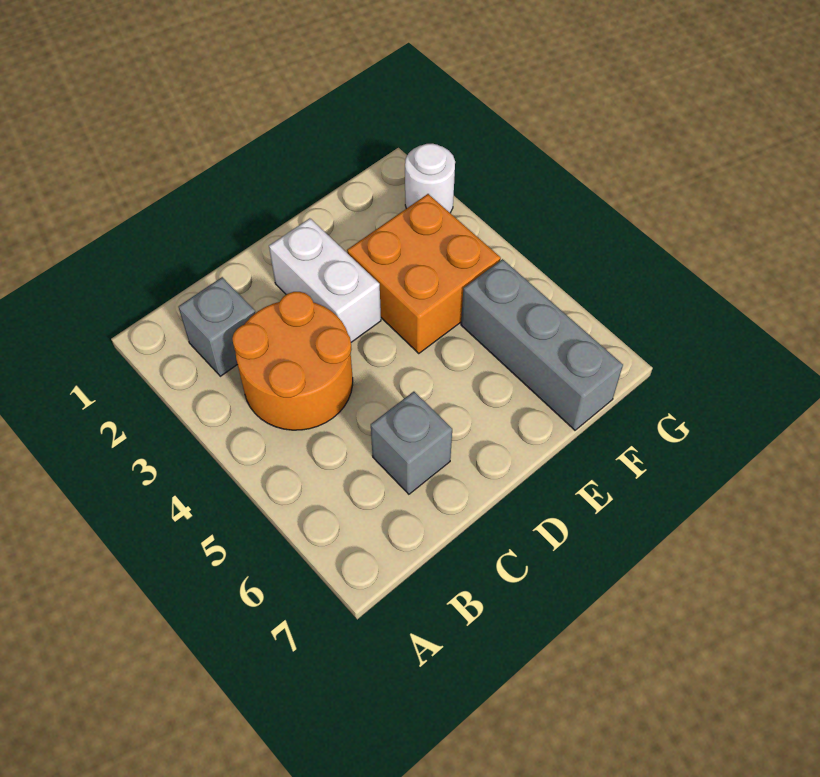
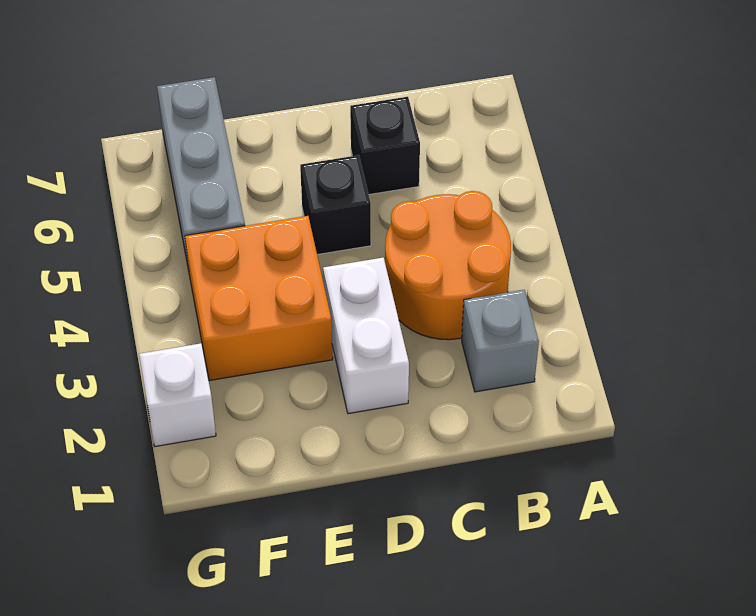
grey brick C6 level 1 -> black brick C6 level 1
none -> black brick D5 level 1
white round brick G2 level 1 -> white brick G2 level 1

